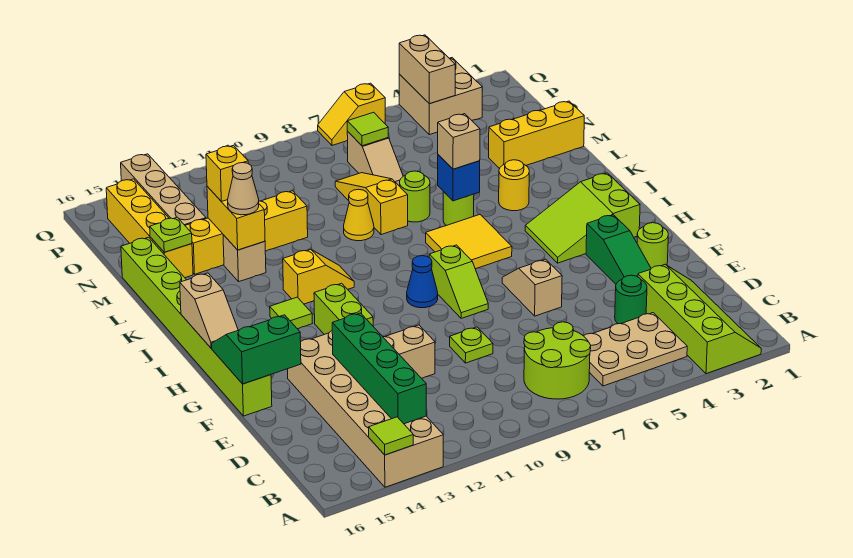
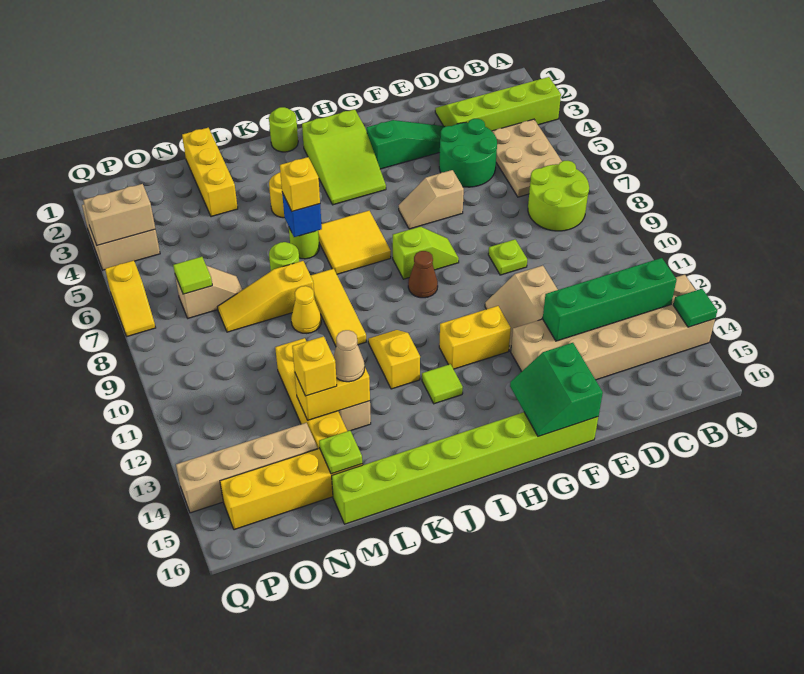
lime tile A14 level 2 -> green tile A14 level 2
green round brick D4 level 1 -> green round brick D4:E5 level 1
lime round brick F2 level 1 -> lime round brick J1 level 1
lime brick G12:H12 level 1 -> yellow brick G12:H12 level 1
blue cone H9 level 1 -> brown cone H9 level 1
tan slope H16:I16 level 2 top I -> none
tan brick K6 level 3 -> yellow brick K6 level 3
none -> yellow tile K8:K10 level 1

